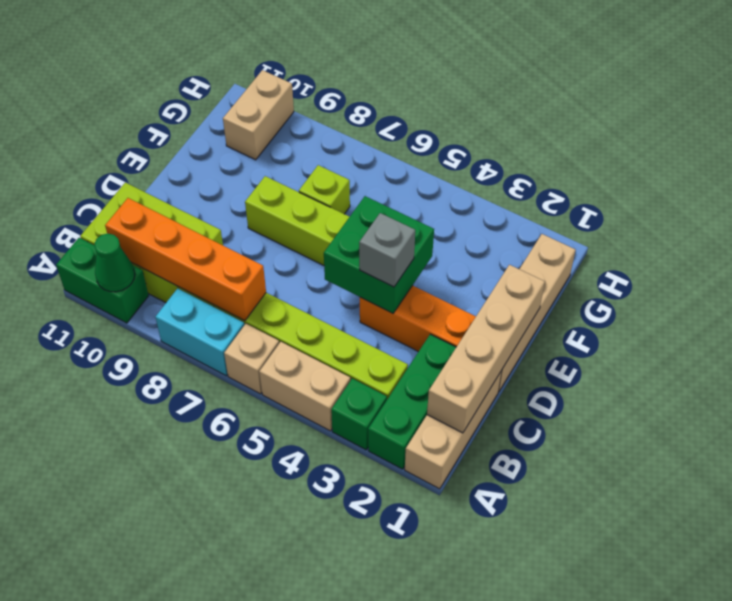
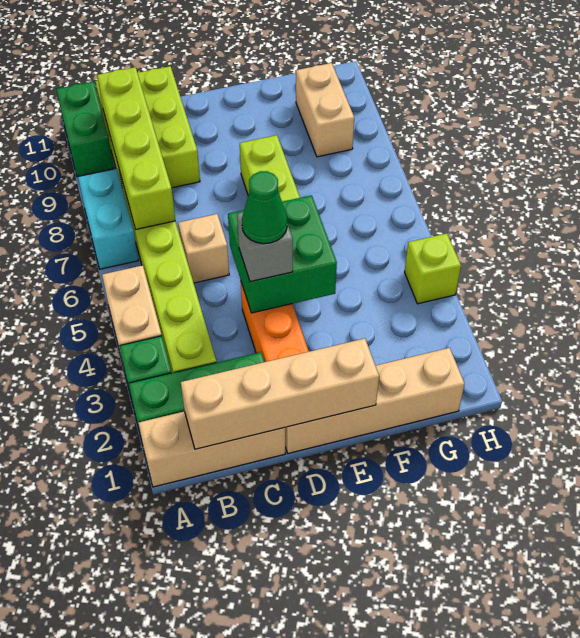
tan brick A6 level 1 -> tan brick C6 level 1
green cone A10 level 2 -> green cone D4 level 4
orange brick B7:B10 level 2 -> lime brick B7:B10 level 2
lime brick F7 level 1 -> lime brick H4 level 1
tan brick G10:H10 level 1 -> tan brick G9:G10 level 1

